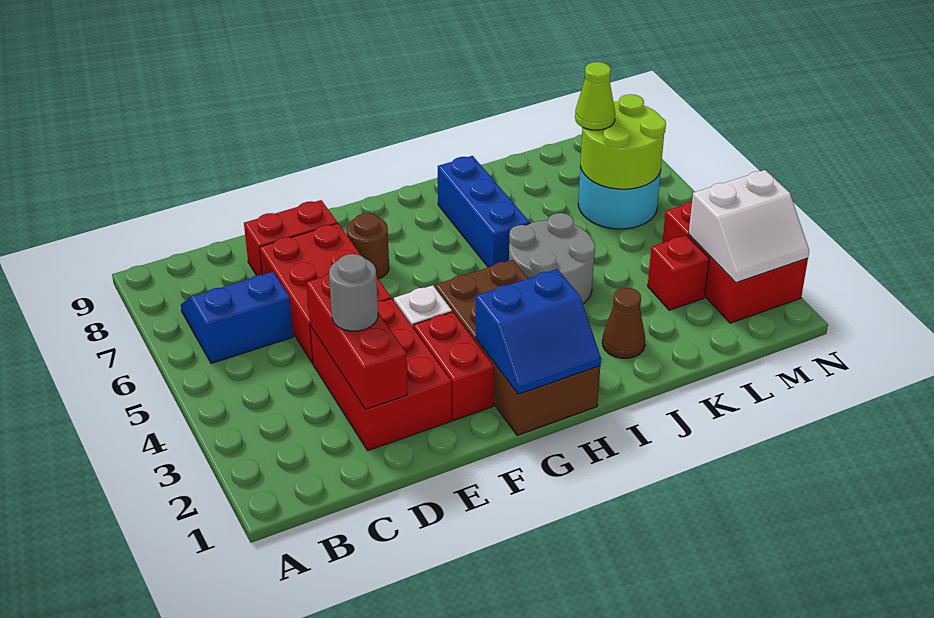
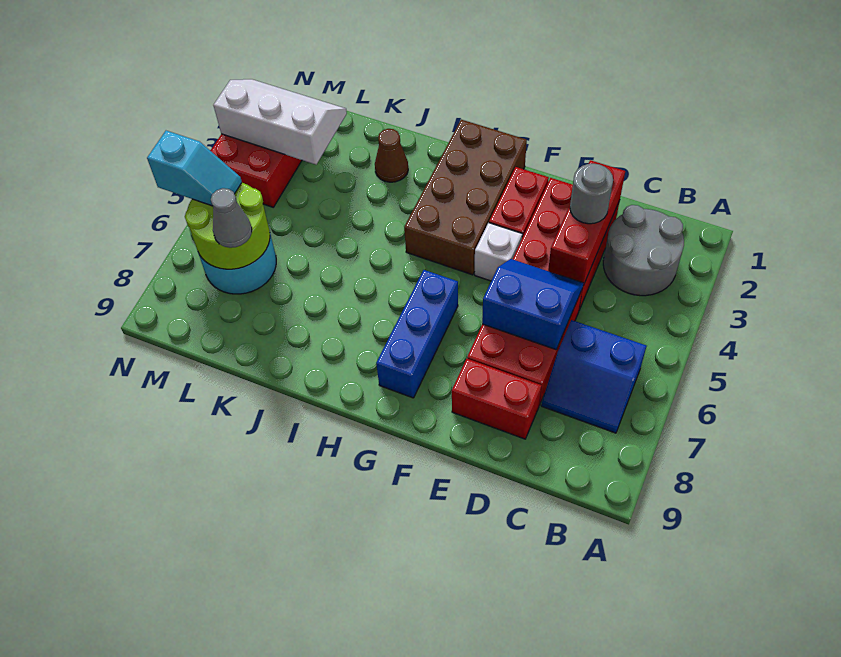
brown round brick F7 level 1 -> none
blue slope G1:H2 level 2 top 2 -> blue slope D5:E6 level 2 top 6
grey round brick I4:J5 level 1 -> grey round brick B2:C3 level 1
blue brick I6:I8 level 1 -> blue brick G6:G8 level 1
red brick L3 level 1 -> none
lime cone L7 level 3 -> grey cone L7 level 3
white slope M2:N3 level 2 top 3 -> white slope L2:N3 level 2 top 3
none -> cyan slope M6:N6 level 3 top N

